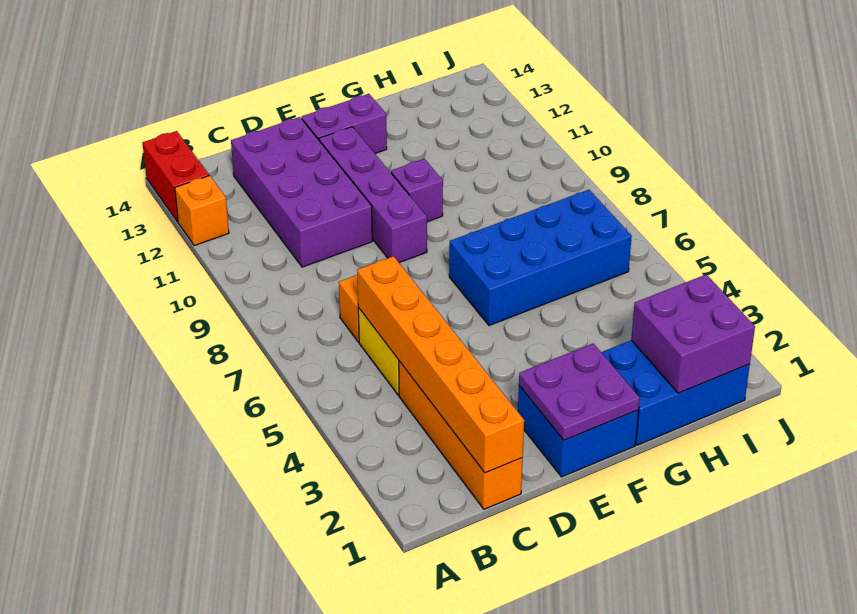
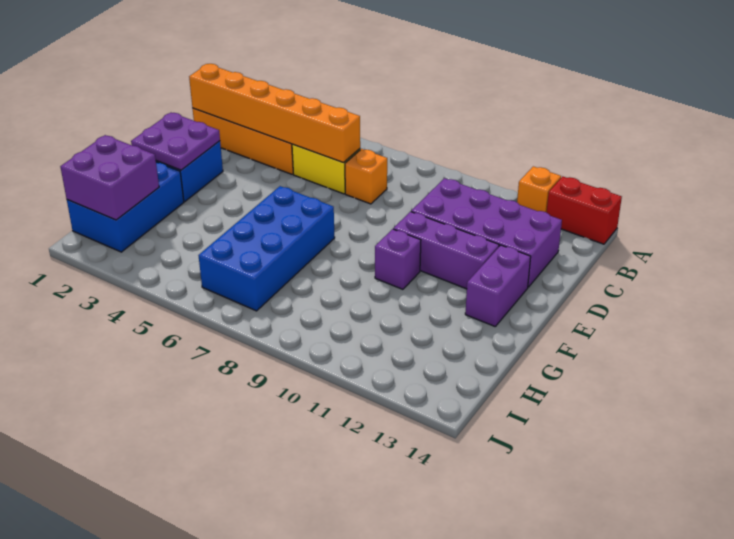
purple brick E9:E12 level 1 -> purple brick E10:E12 level 1

